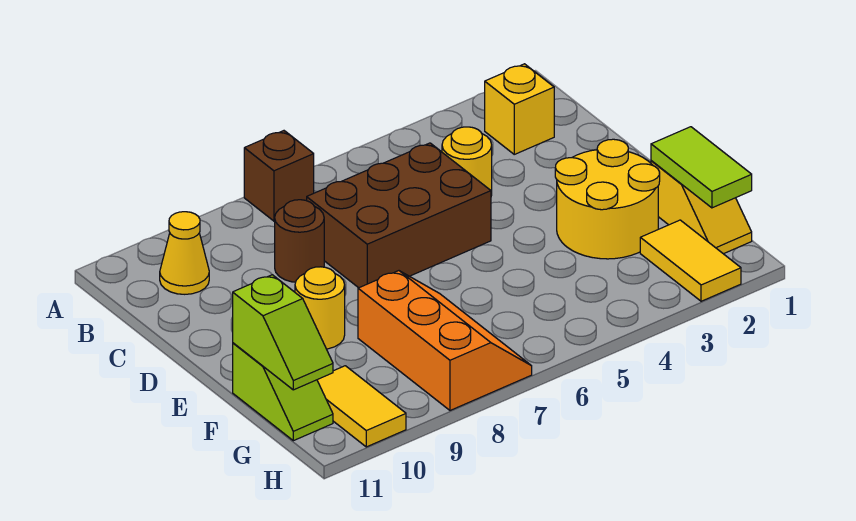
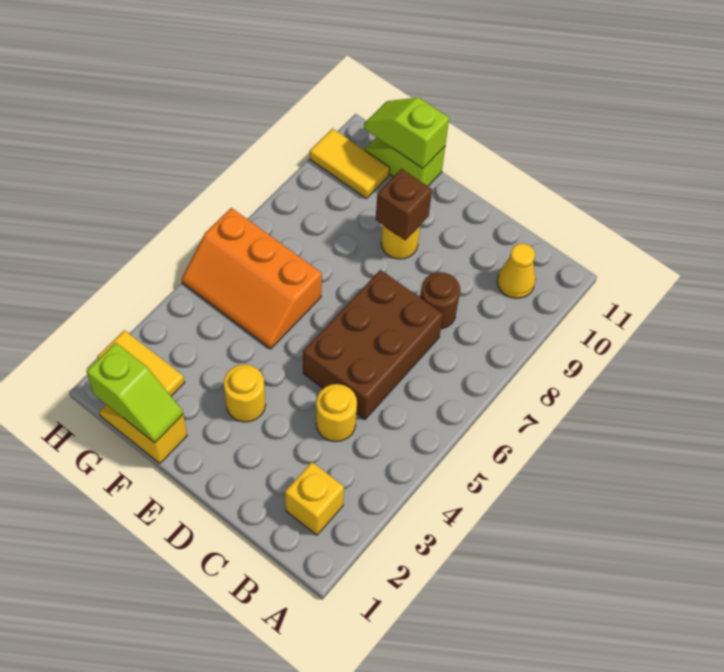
brown brick A7 level 1 -> brown brick E9 level 2
yellow round brick E2:F3 level 1 -> yellow round brick E3 level 1
lime tile F1:G1 level 2 -> lime slope F1:G1 level 2 top G
orange slope F7:H8 level 1 top 8 -> orange slope F5:H6 level 1 top 6

